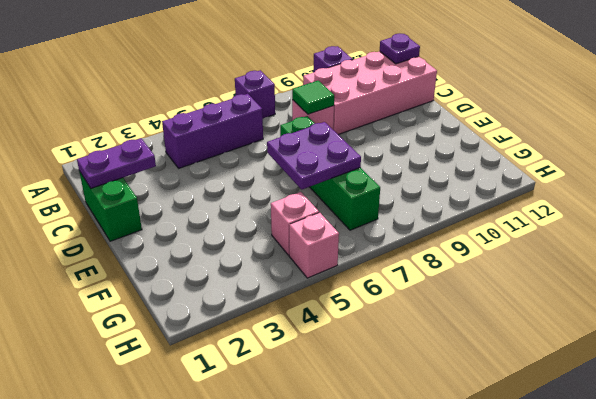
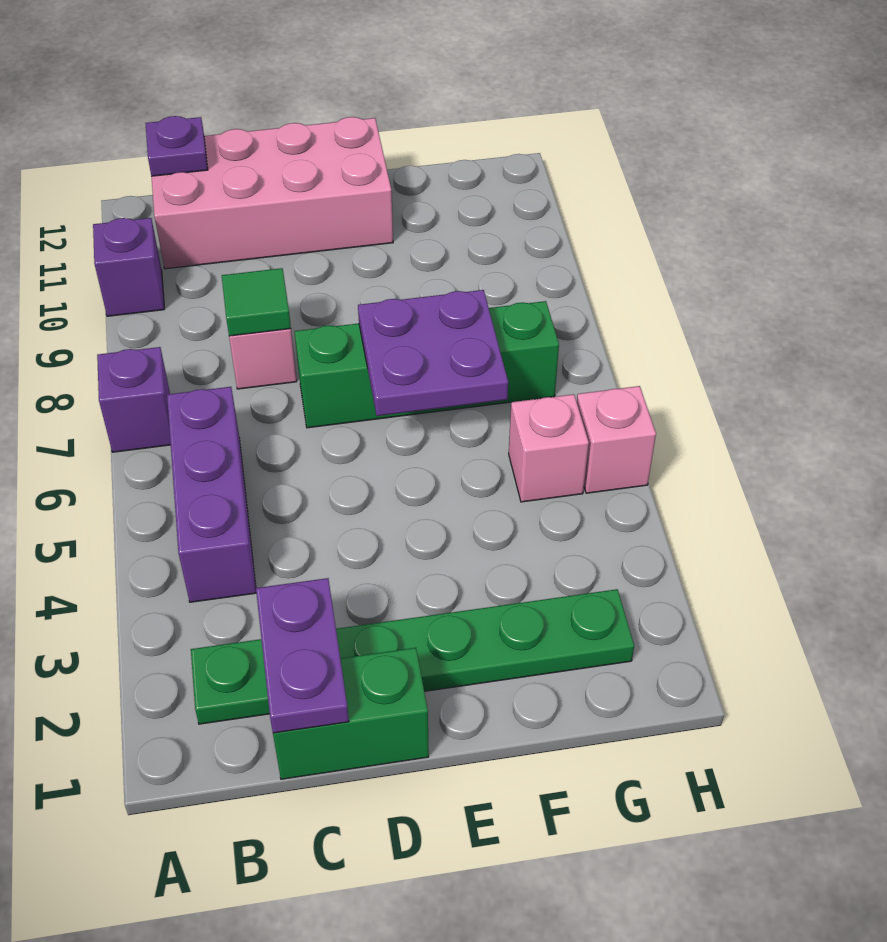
none -> green plate B2:G2 level 1
pink brick B9:C12 level 1 -> pink brick B11:E12 level 1

